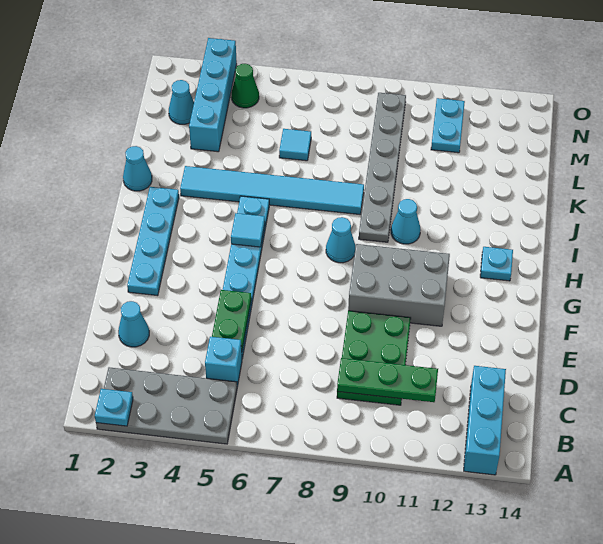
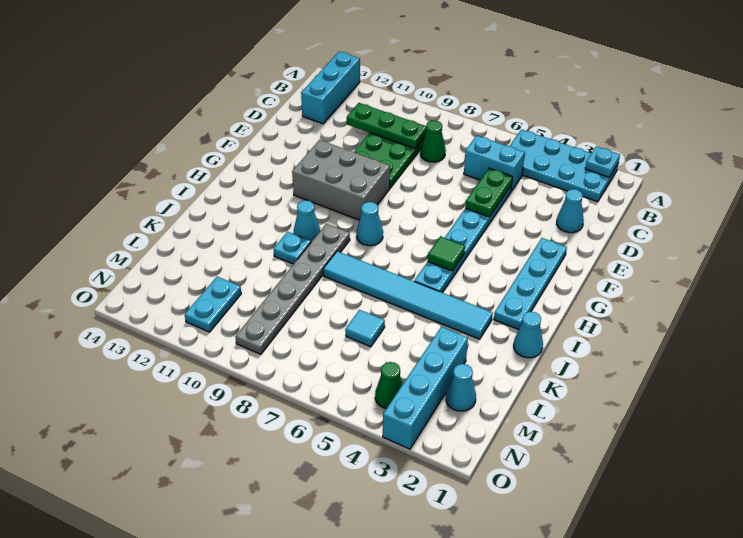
grey plate A2:B5 level 1 -> cyan plate A2:B5 level 1
cyan brick C5 level 1 -> cyan brick C5:C6 level 1
none -> green cone C8 level 1
cyan tile H5 level 2 -> green tile H5 level 2
cyan plate H13 level 1 -> cyan plate J10 level 1

